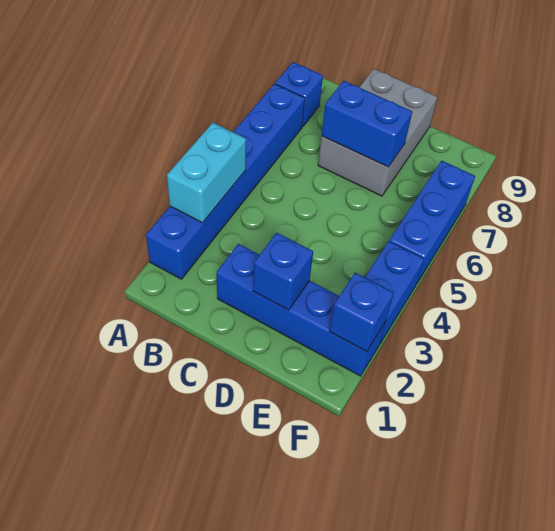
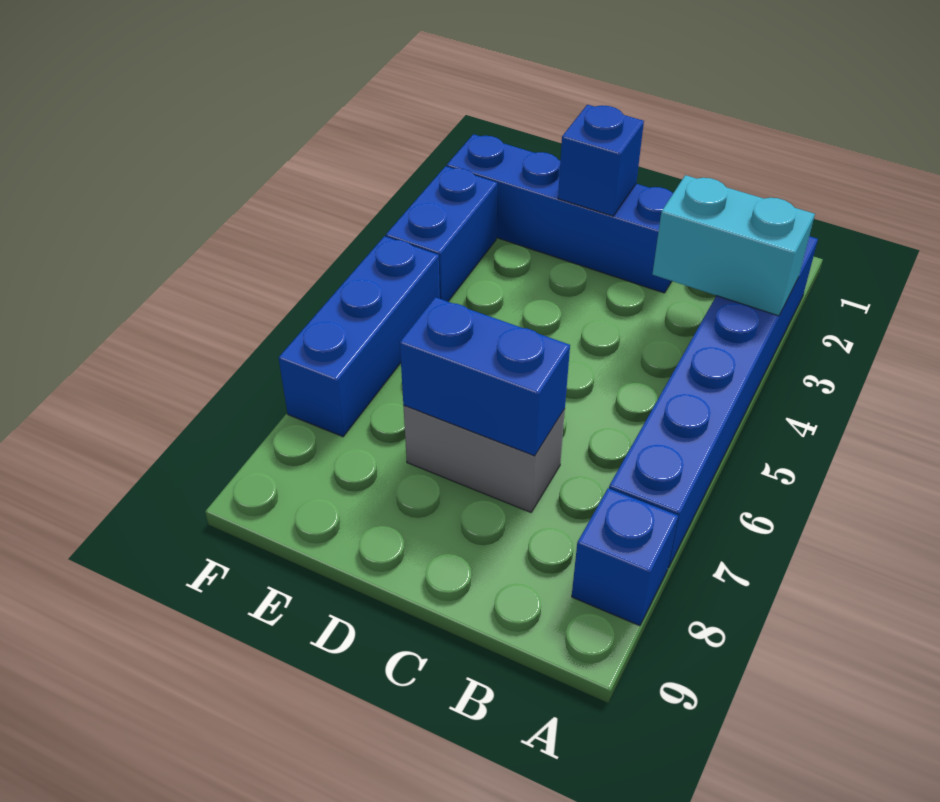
cyan brick A3:A4 level 2 -> cyan brick A3:B3 level 2
grey brick C7:D9 level 1 -> grey brick C7:D7 level 1
blue brick F2 level 2 -> none

